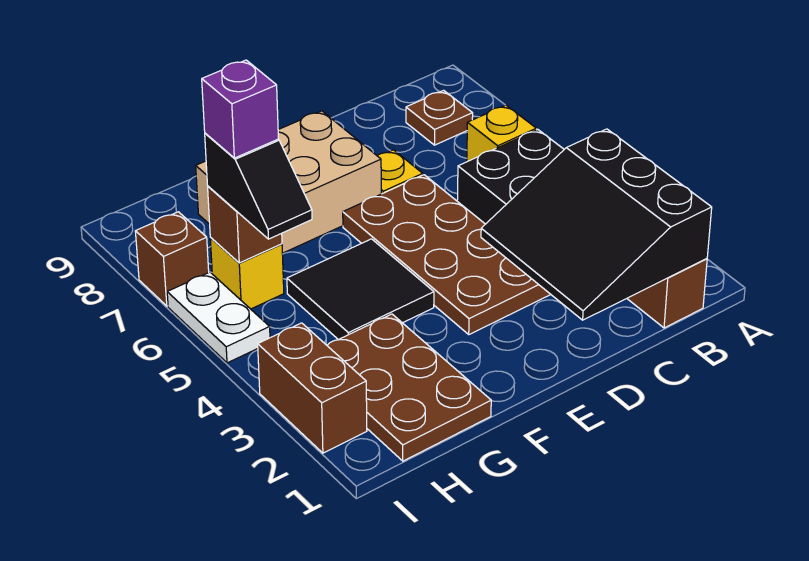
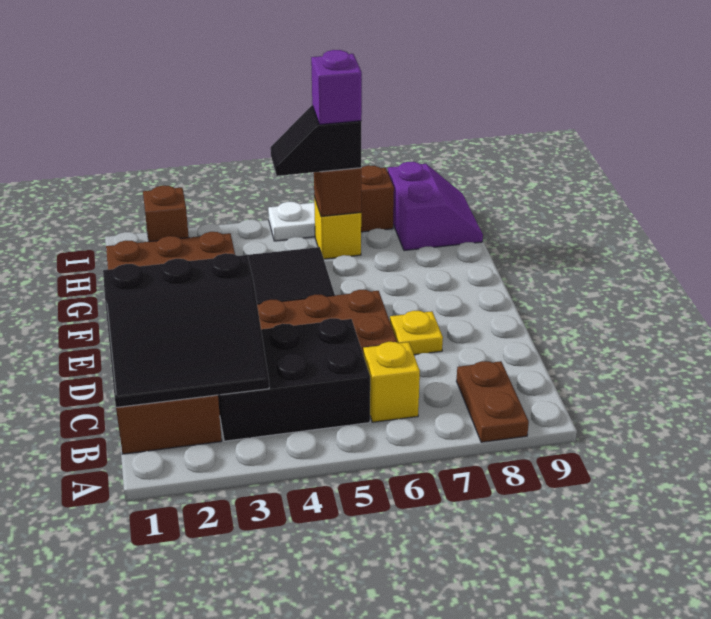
black slope B1:D3 level 2 top B -> black slope B1:D3 level 2 top D
brown plate B8 level 1 -> brown plate A8:B8 level 1
tan brick E7:G8 level 1 -> none
none -> purple slope H8:I9 level 1 top 8
brown brick I2:I3 level 1 -> brown brick I2 level 1

